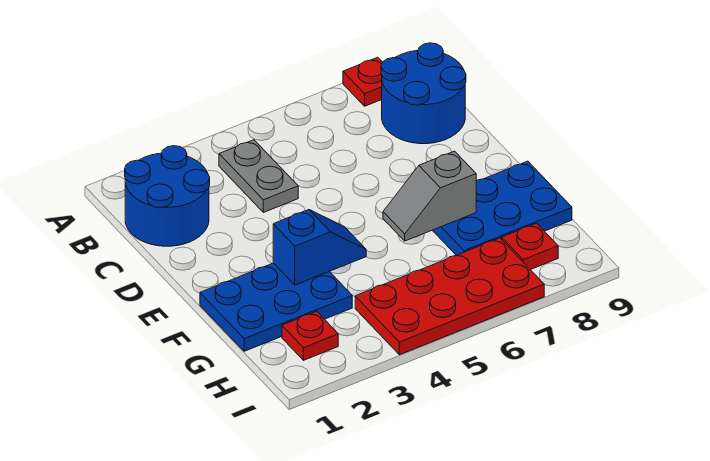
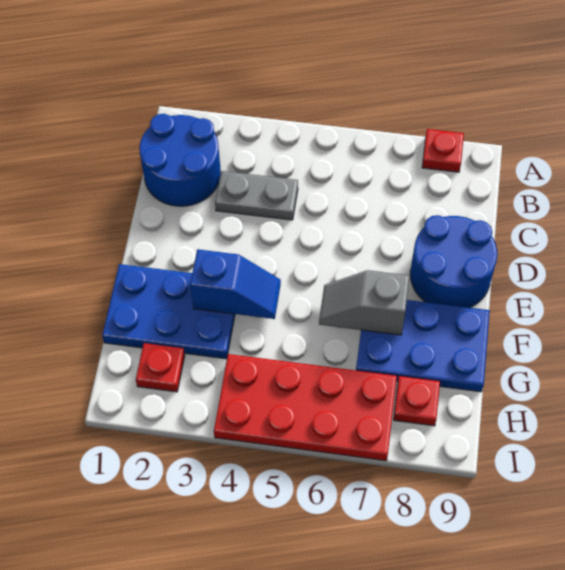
grey plate B4:C4 level 1 -> grey plate C3:C4 level 1
blue round brick B8:C9 level 1 -> blue round brick D8:E9 level 1

